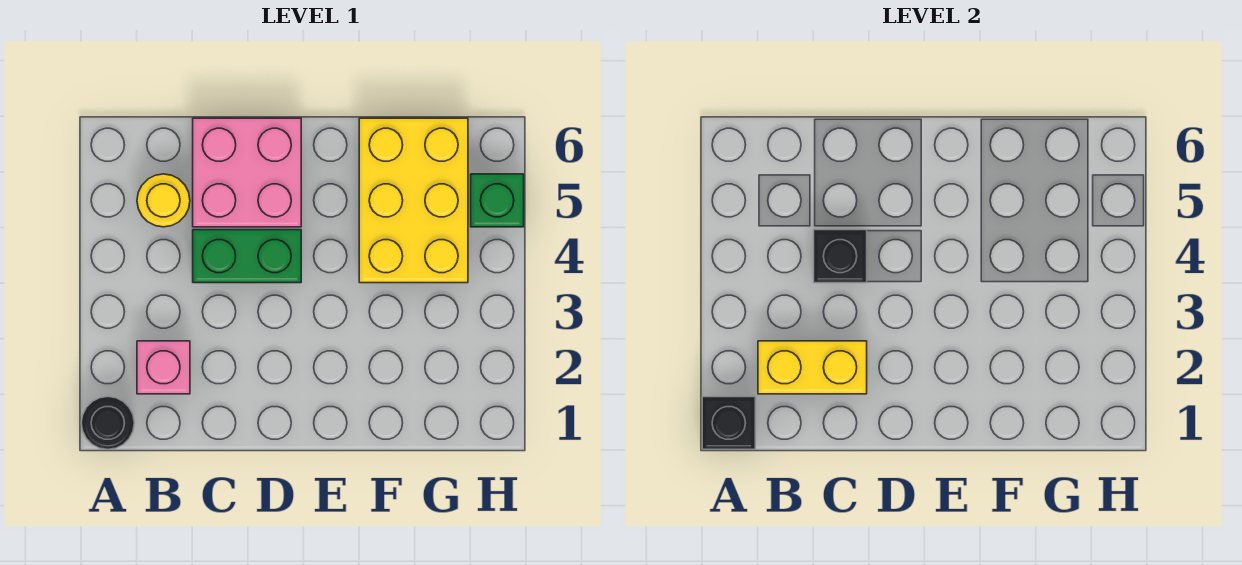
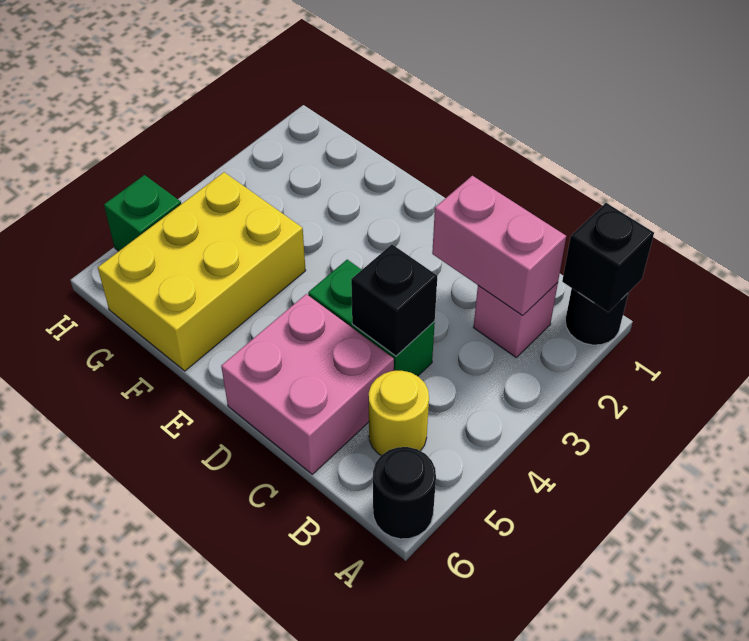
none -> black round brick A6 level 1
yellow brick B2:C2 level 2 -> pink brick B2:C2 level 2

